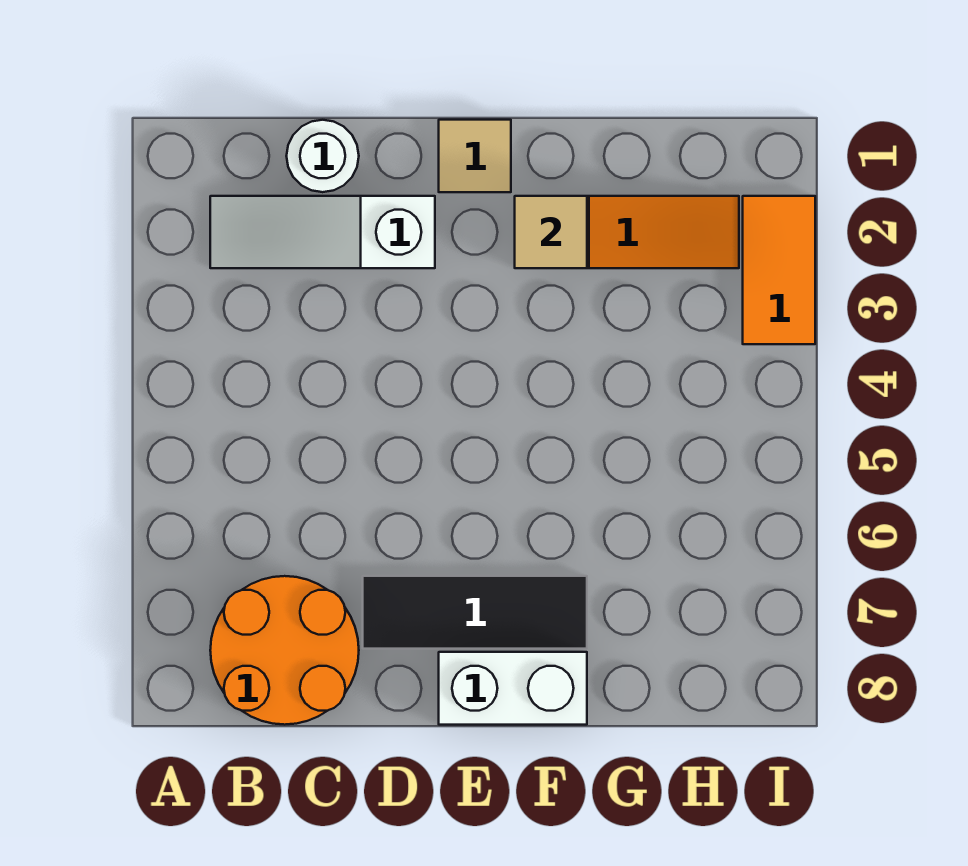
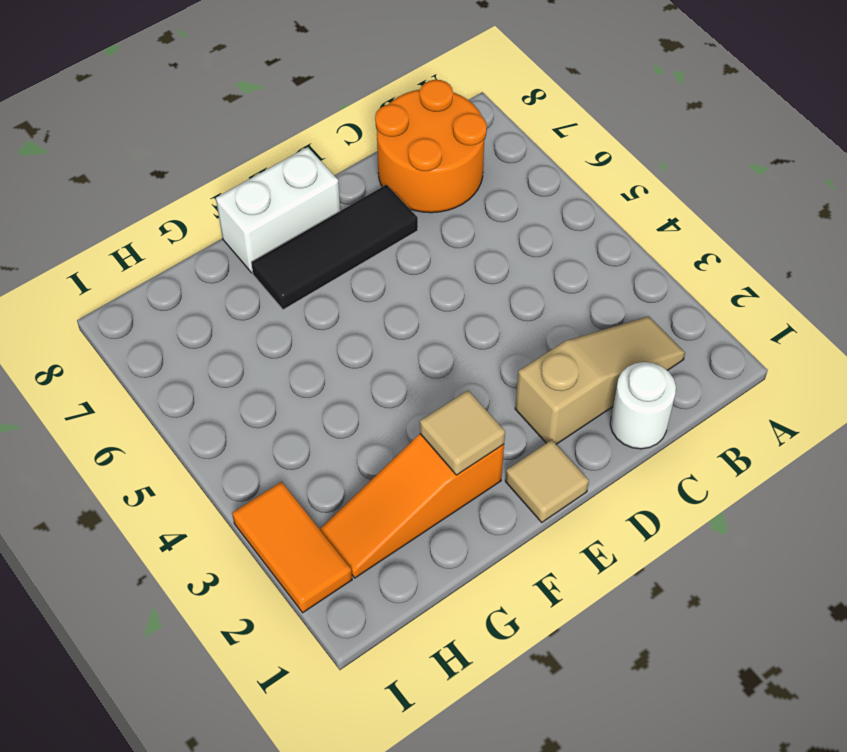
white slope B2:D2 level 1 top D -> tan slope B2:D2 level 1 top D

